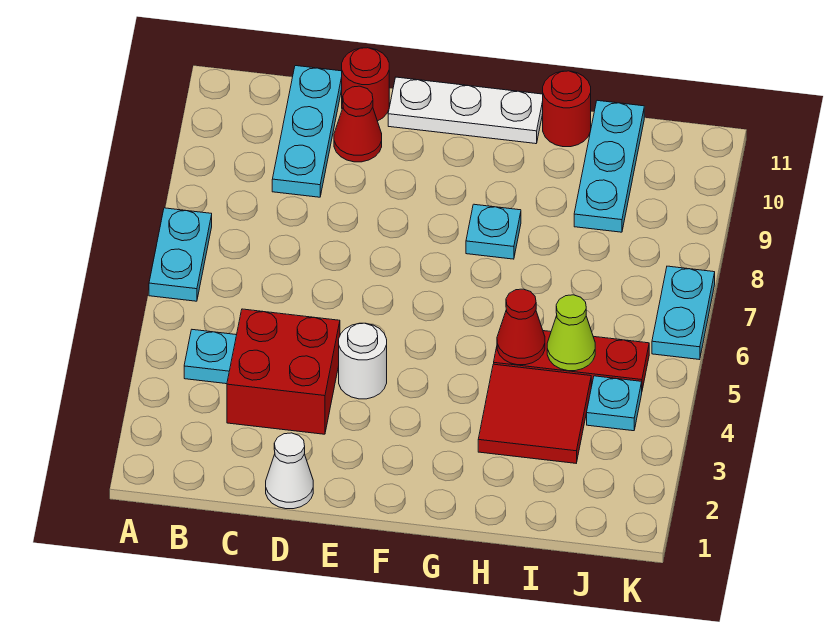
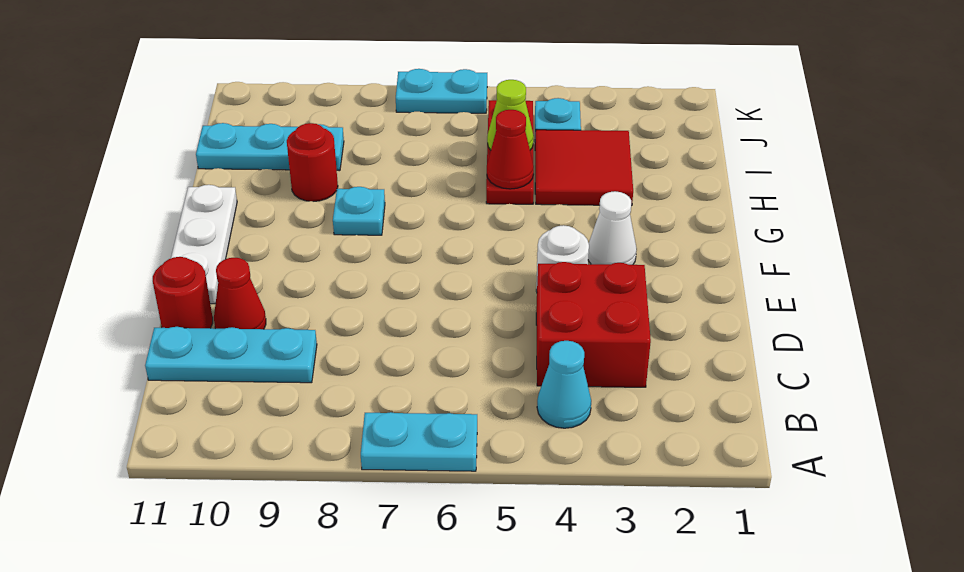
cyan plate B4 level 1 -> cyan cone B4 level 1
white cone D1 level 1 -> white cone F3 level 1
red round brick H11 level 1 -> red round brick H9 level 1

